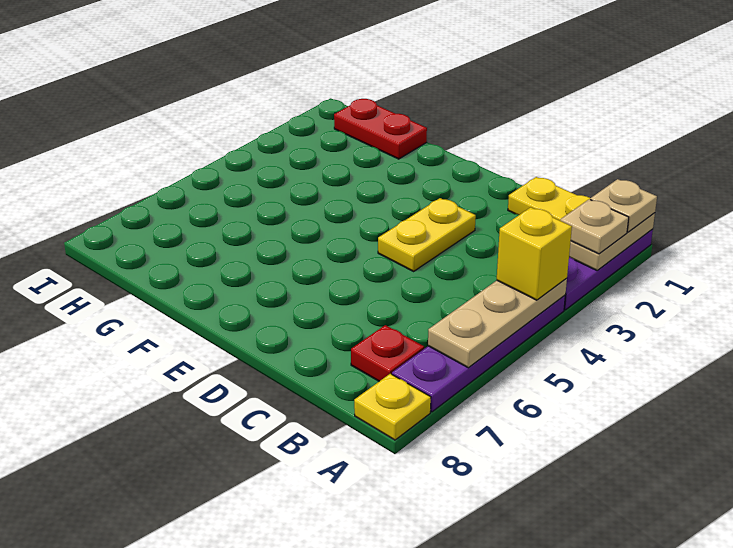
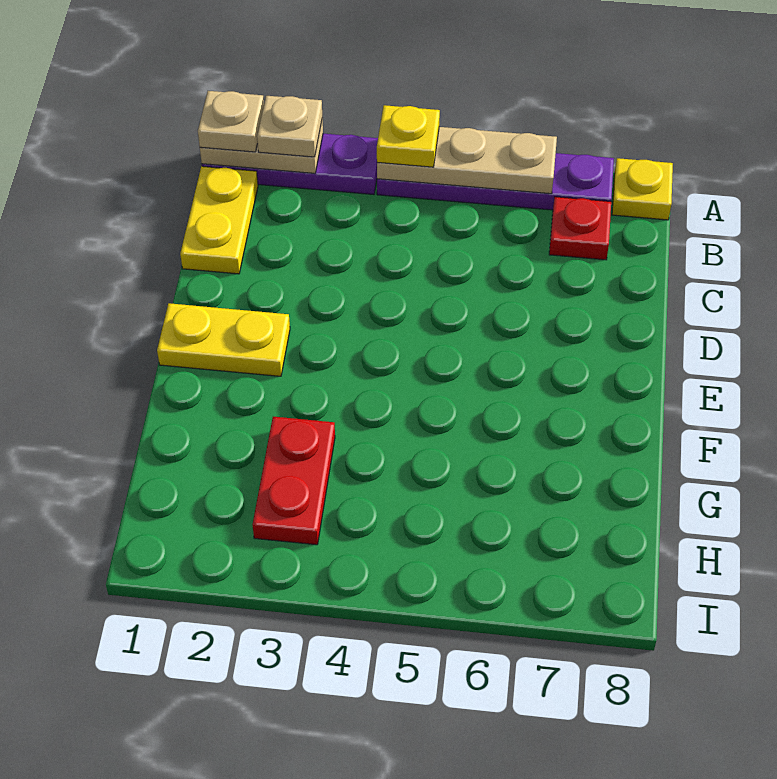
yellow brick A4 level 3 -> yellow plate A4 level 3
yellow plate D3:D4 level 1 -> yellow plate E1:E2 level 1
red plate G1:H1 level 1 -> red plate G3:H3 level 1

